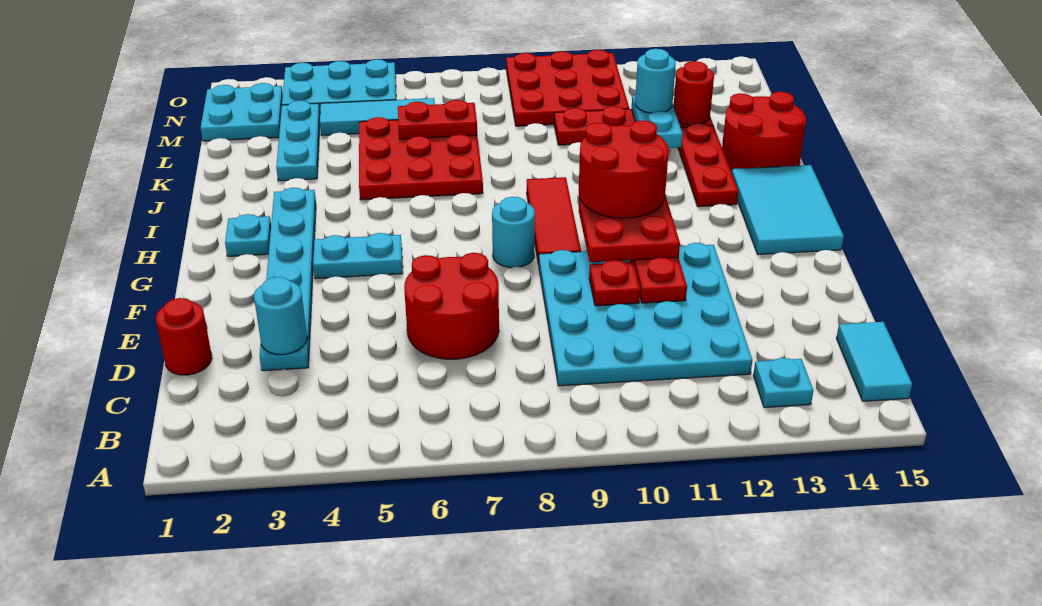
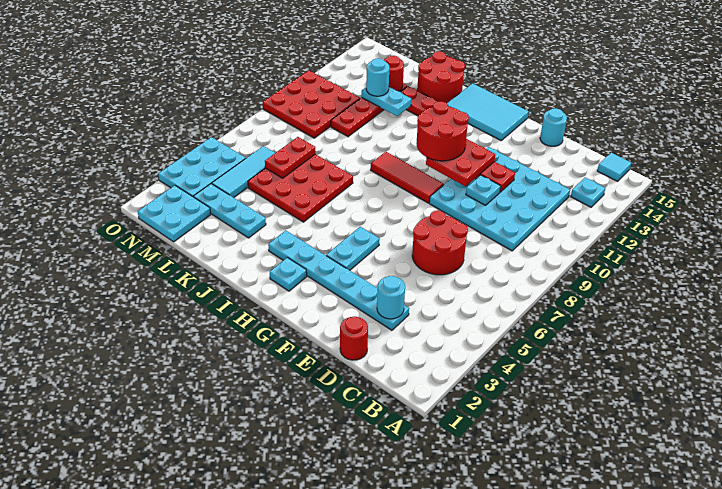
cyan tile B15:C15 level 1 -> cyan tile B15 level 1
red plate E10 level 2 -> cyan plate E10 level 2
cyan round brick G8 level 1 -> cyan round brick E15 level 1

